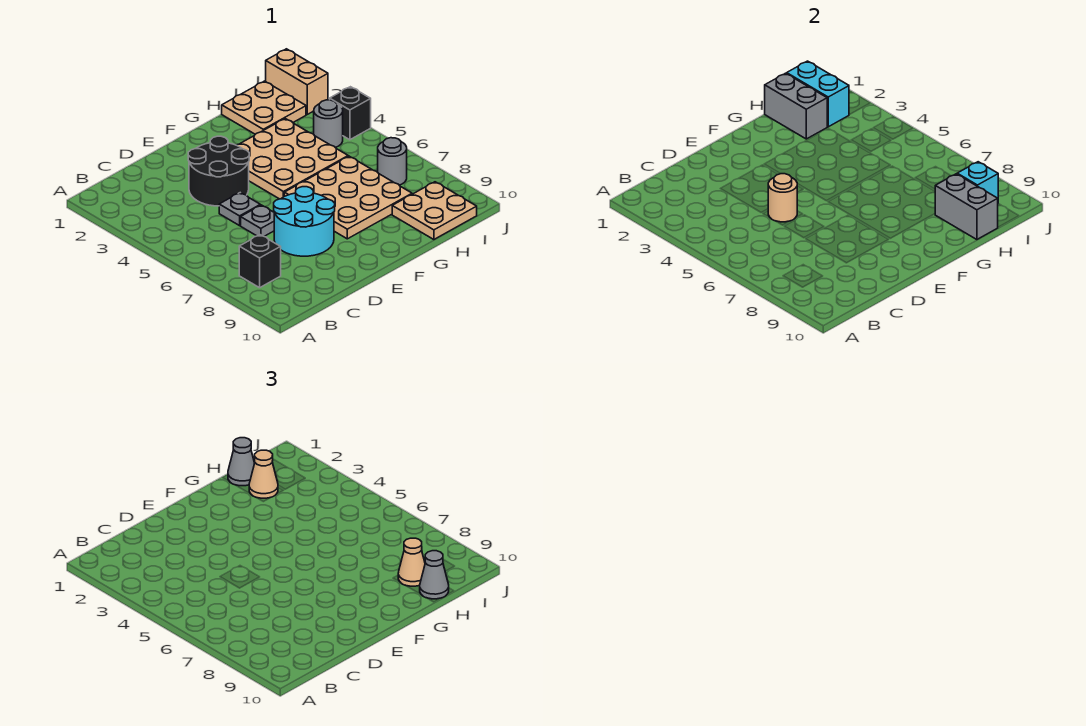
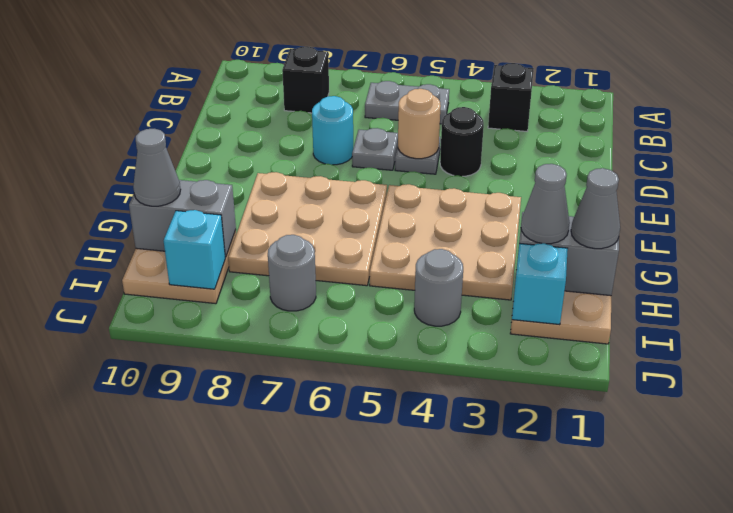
none -> grey plate B5:B6 level 1
black round brick D3:E4 level 1 -> black round brick D4 level 1
cyan round brick D7:E8 level 1 -> cyan round brick D7 level 1
tan cone H2 level 3 -> grey cone H2 level 3
tan cone H9 level 3 -> none
cyan brick I1:I2 level 2 -> cyan brick I2 level 2
tan brick J1:J2 level 1 -> none
black brick J4 level 1 -> black brick B3 level 1

